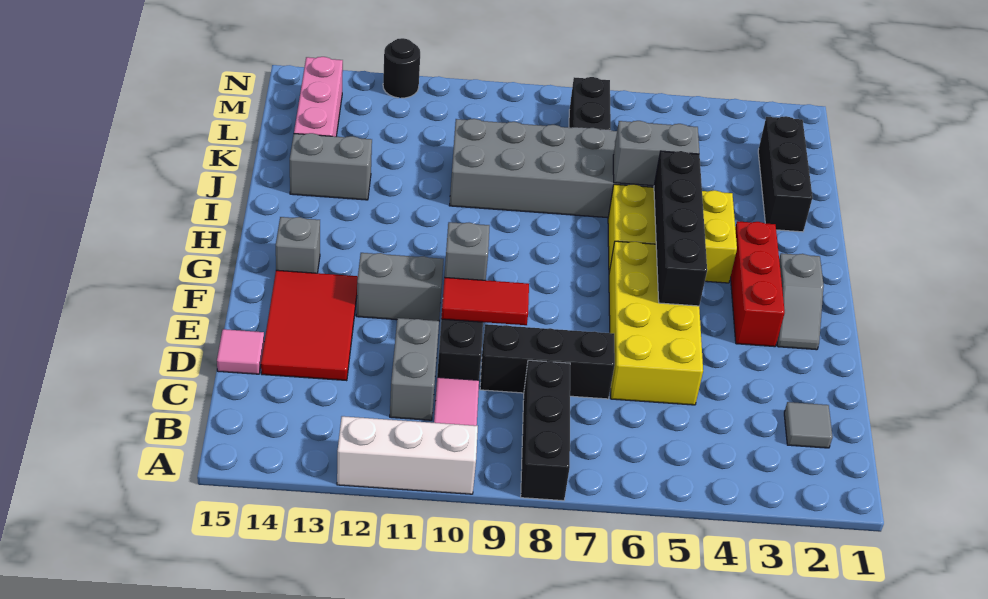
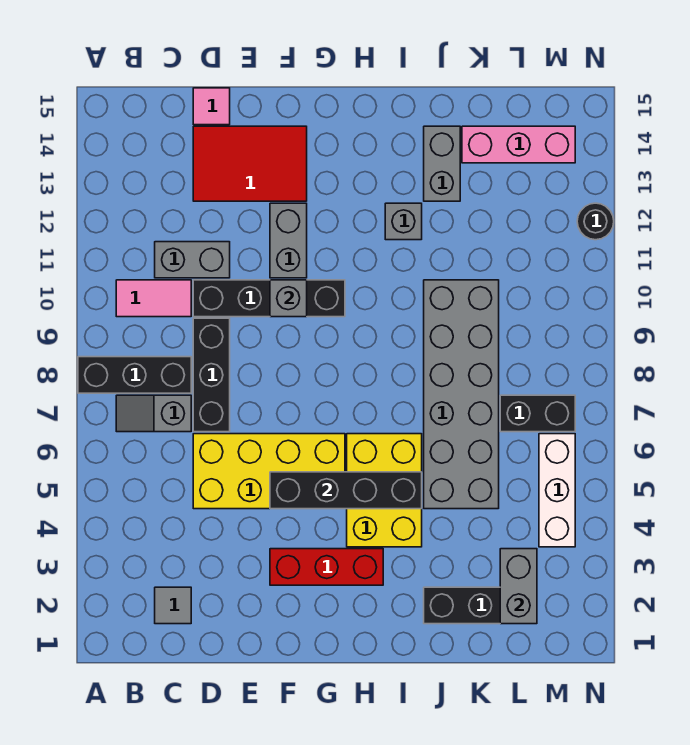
white brick A10:A12 level 1 -> white brick M4:M6 level 1
red tile E9:E10 level 2 -> none
grey slope F2:G2 level 1 top G -> grey slope B7:C7 level 1 top C
grey brick G14 level 1 -> grey brick I12 level 1
grey brick J5:J6 level 2 -> grey brick L2:L3 level 2

